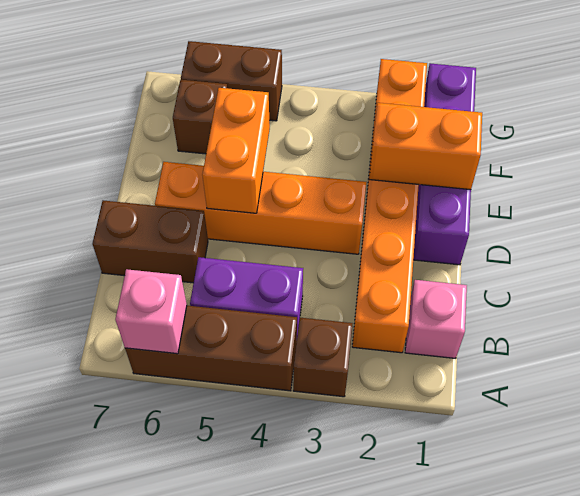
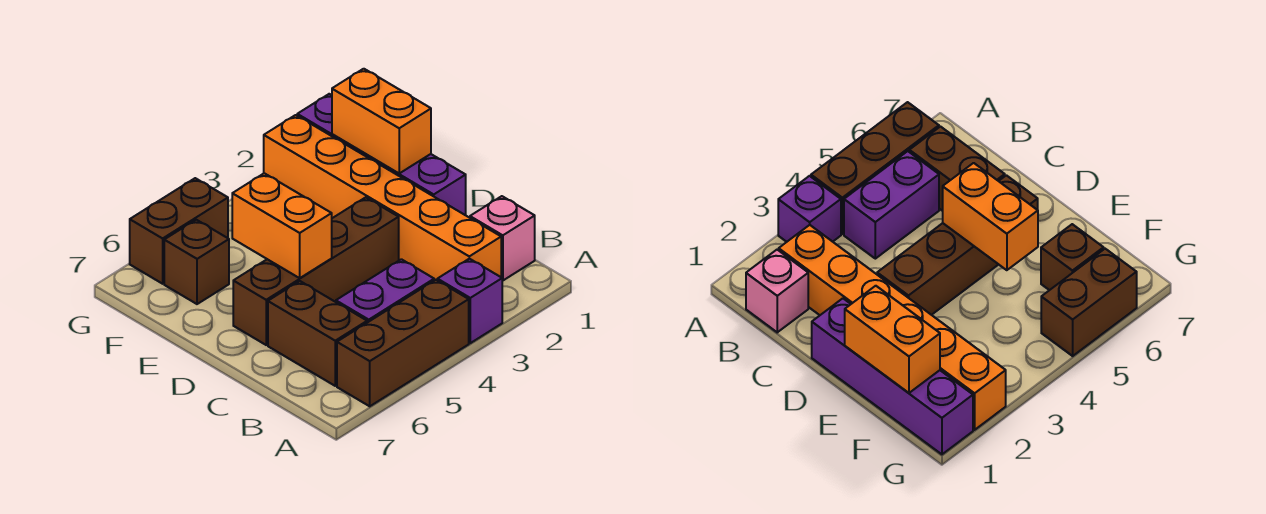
brown brick A3 level 1 -> purple brick A3 level 1
pink brick A6 level 2 -> none
brown brick C6:C7 level 1 -> brown brick B6:C6 level 1
orange brick D3:D6 level 1 -> brown brick D3:D6 level 1
orange brick E1:E2 level 2 -> orange brick E1:F1 level 2

